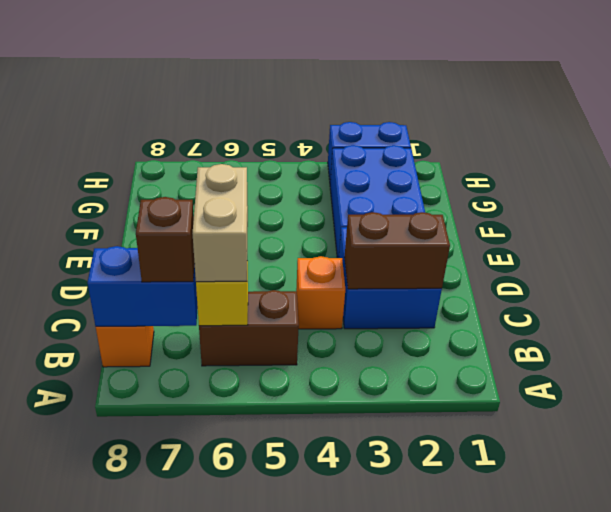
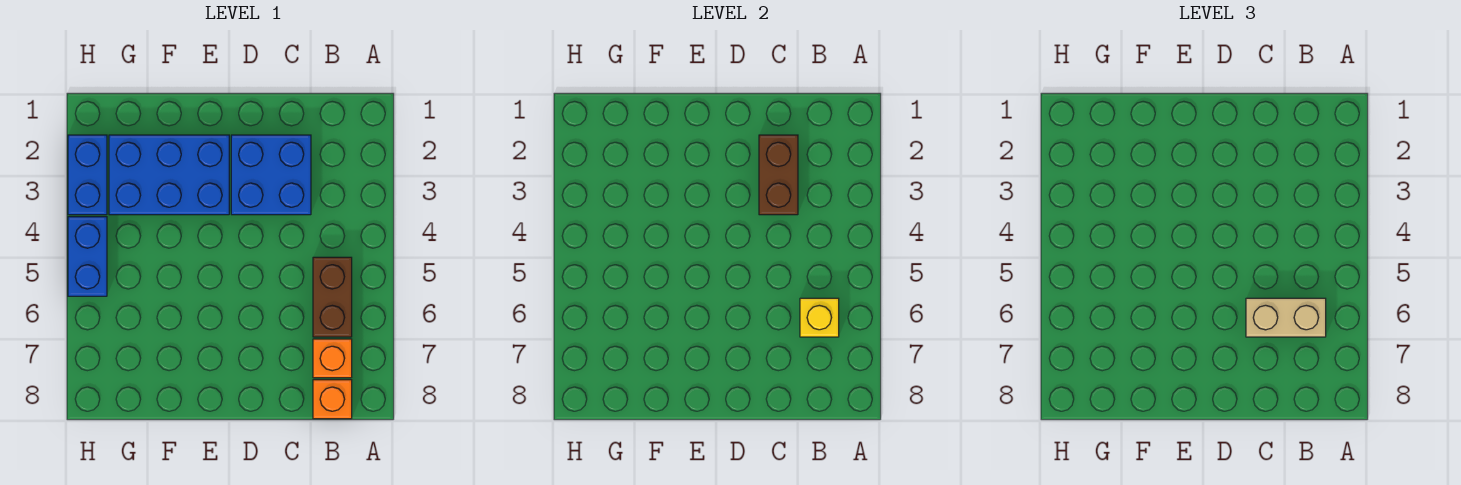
blue brick B7:B8 level 2 -> blue brick H4:H5 level 1
brown brick B7 level 3 -> none
orange brick C4 level 1 -> orange brick B7 level 1

